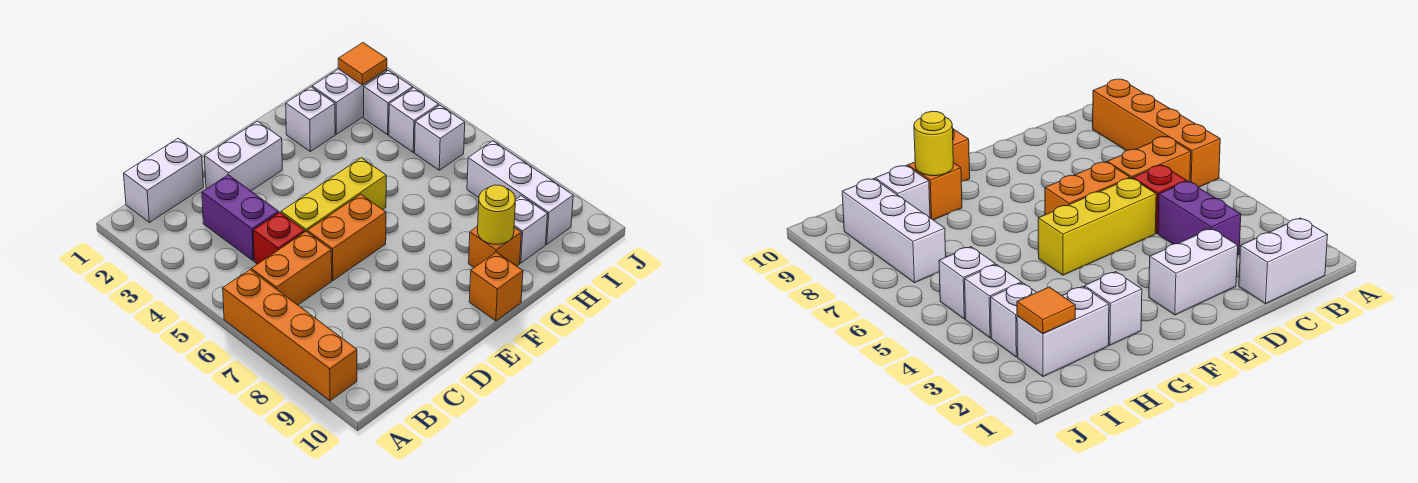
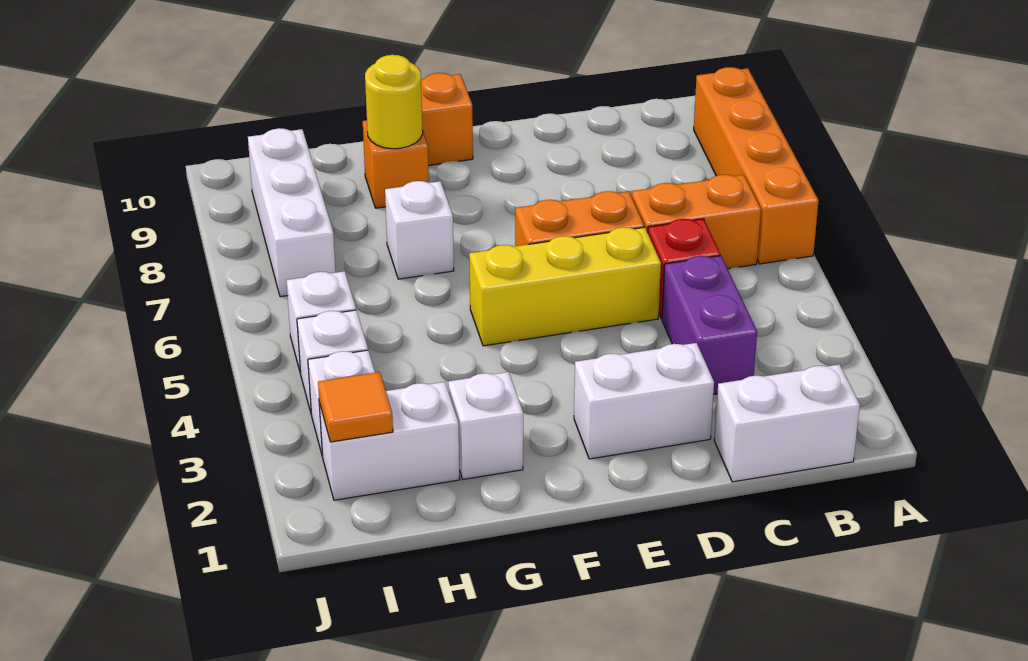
white brick H9 level 1 -> white brick G7 level 1

